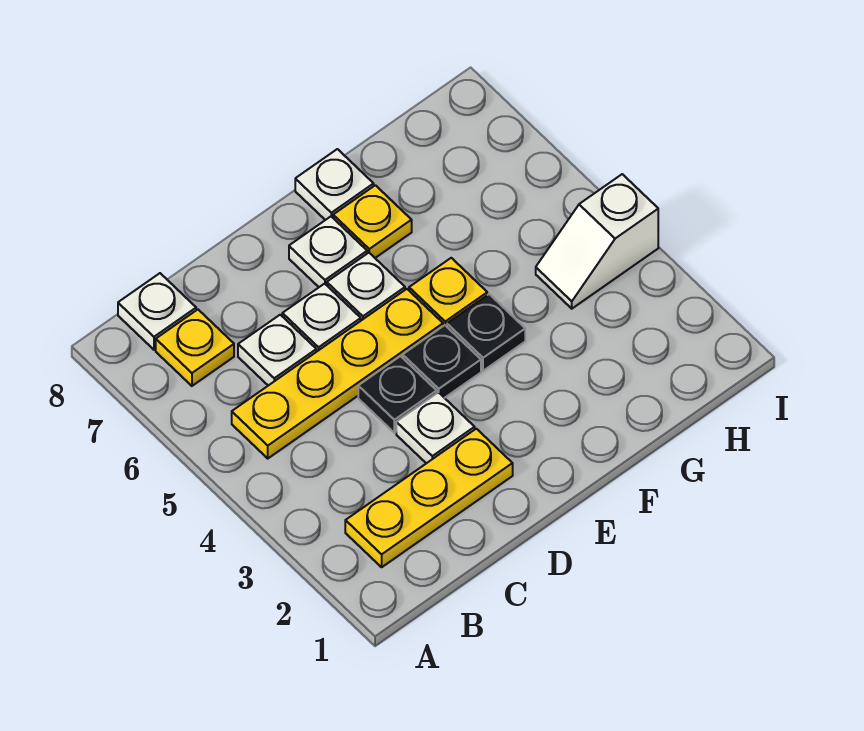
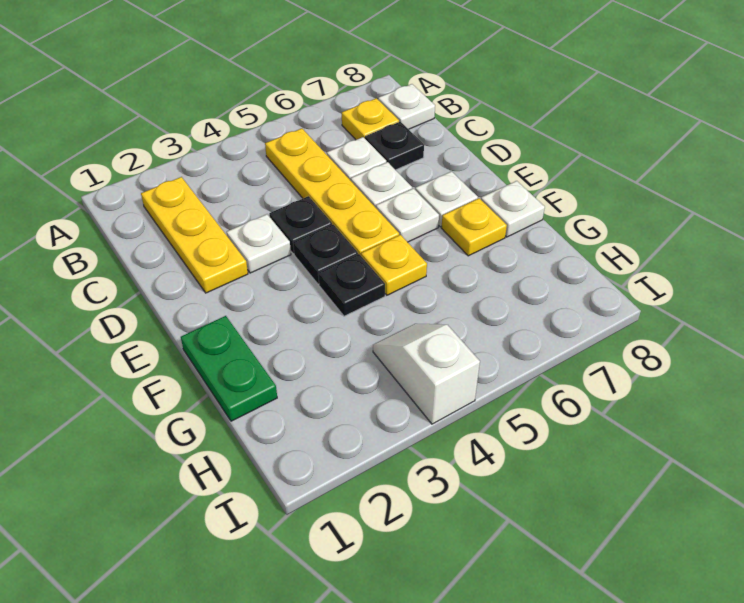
none -> black plate C7 level 1
none -> green plate F1:G1 level 1

